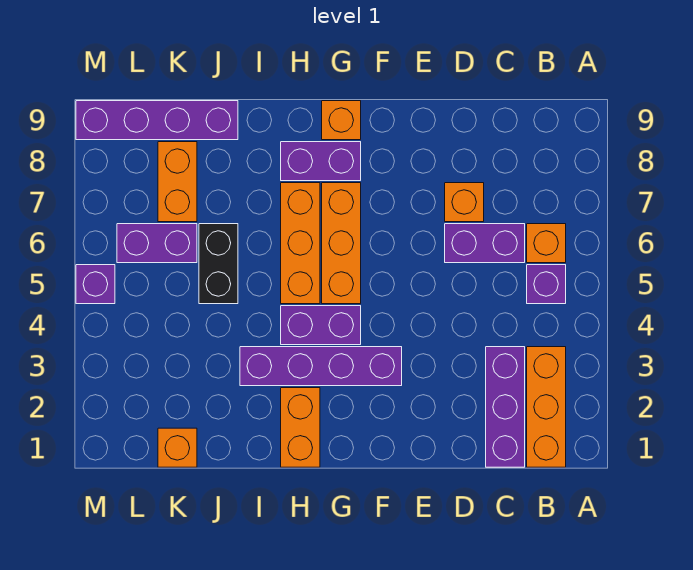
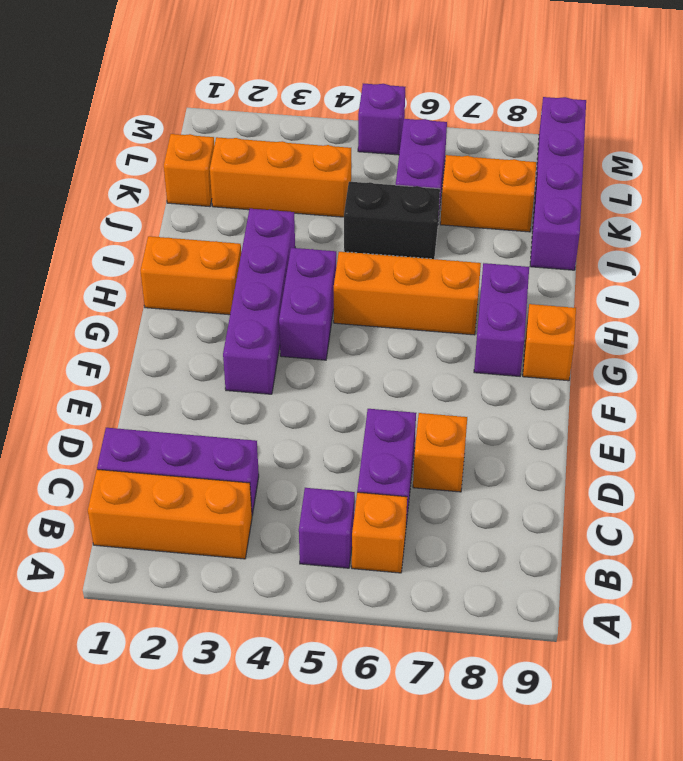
orange brick G5:G7 level 1 -> orange brick K2:K4 level 1

